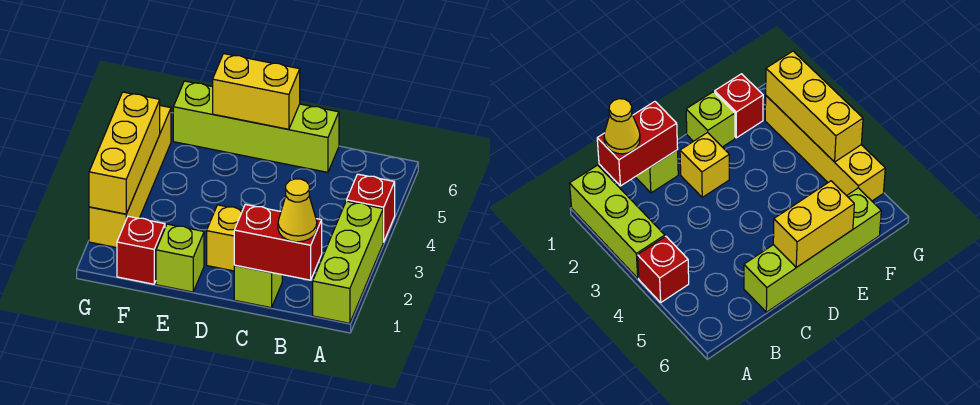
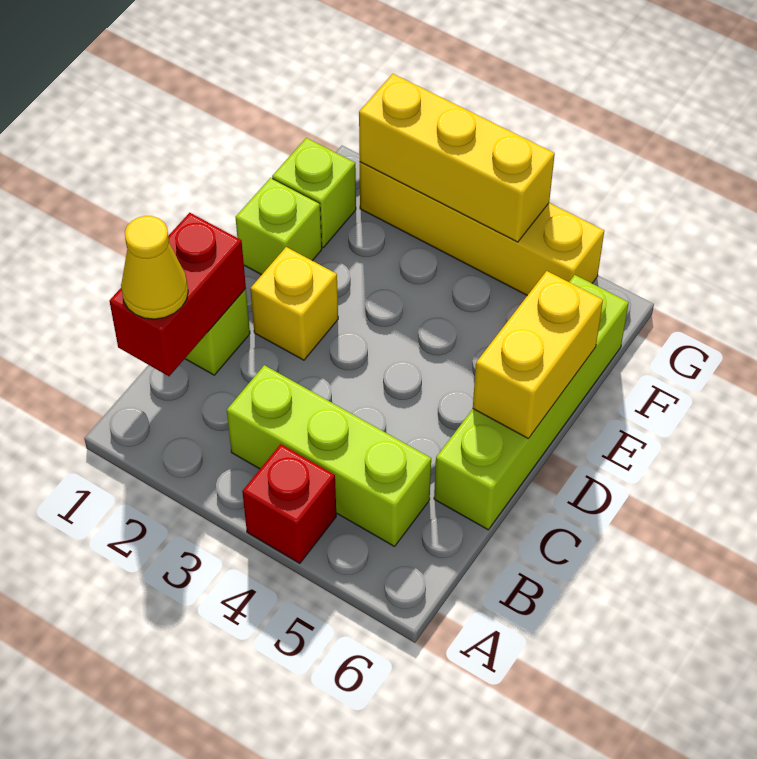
lime brick A1:A3 level 1 -> lime brick B3:B5 level 1
red brick F1 level 1 -> lime brick F1 level 1

